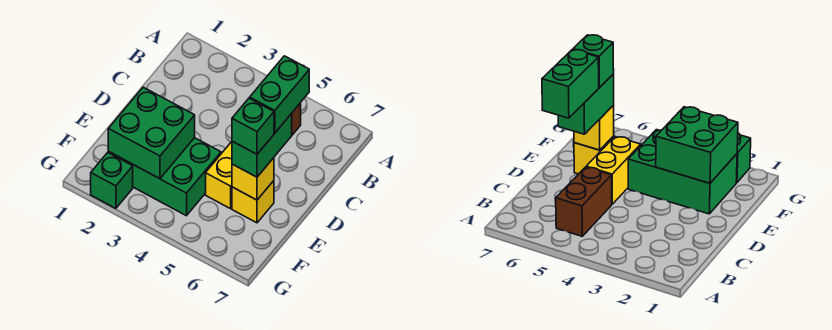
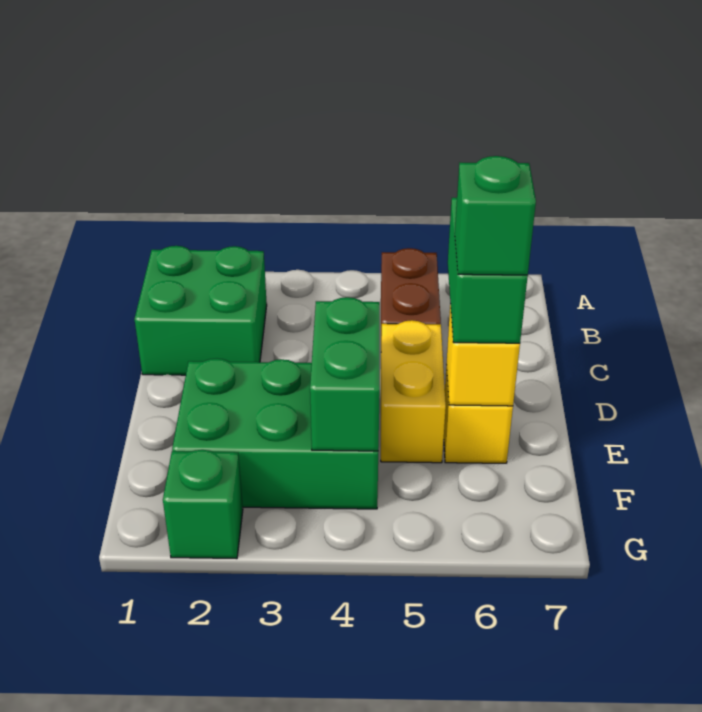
green brick C6:D6 level 4 -> green brick E4:F4 level 2
green brick E2:F3 level 2 -> green brick B1:C2 level 1

